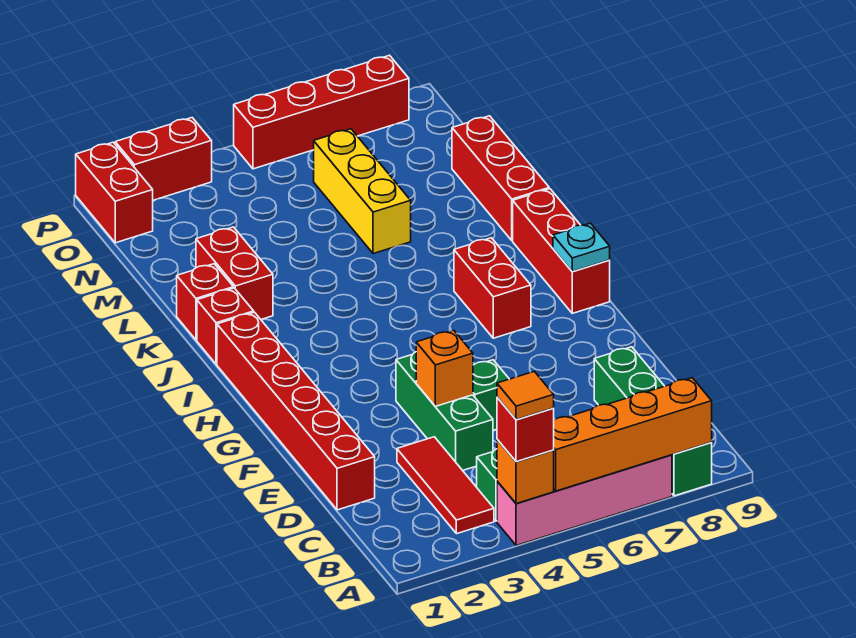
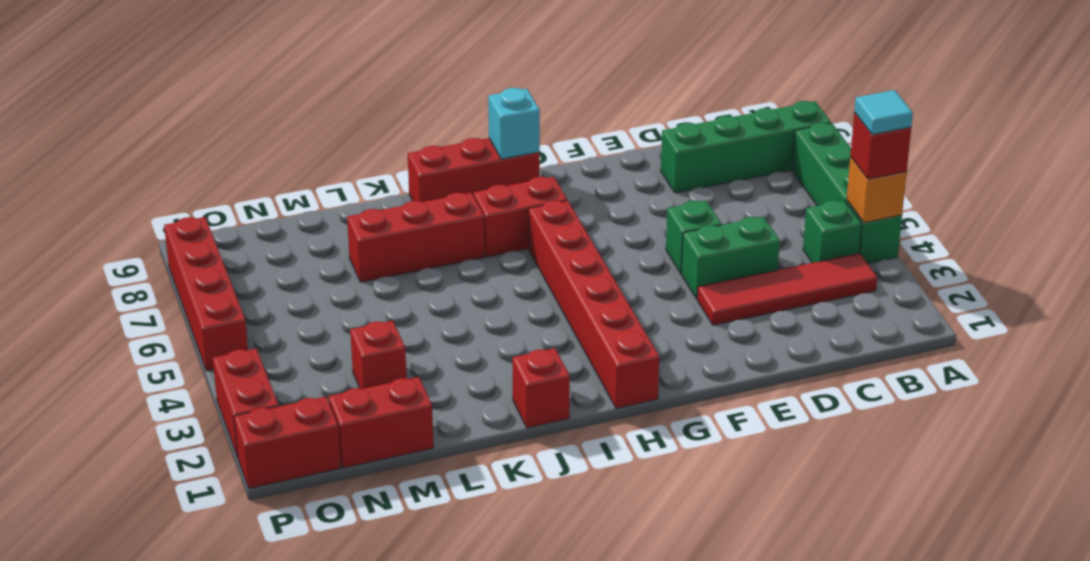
pink brick A4:A7 level 1 -> green brick A4:A7 level 1
orange tile A4 level 4 -> cyan tile A4 level 4
orange brick A5:A8 level 2 -> none
red tile B3:D3 level 1 -> red tile B3:E3 level 1
red brick D1:I1 level 1 -> red brick H1:H6 level 1
green brick D4:F4 level 1 -> green brick D4:E4 level 1
orange brick E4 level 2 -> none
cyan plate H9 level 2 -> cyan brick H9 level 2
red brick K1 level 1 -> red brick M3 level 1
red brick K2:L2 level 1 -> red brick M1:N1 level 1
red brick K9:M9 level 1 -> red brick J7:L7 level 1
yellow brick L6:N6 level 1 -> none

